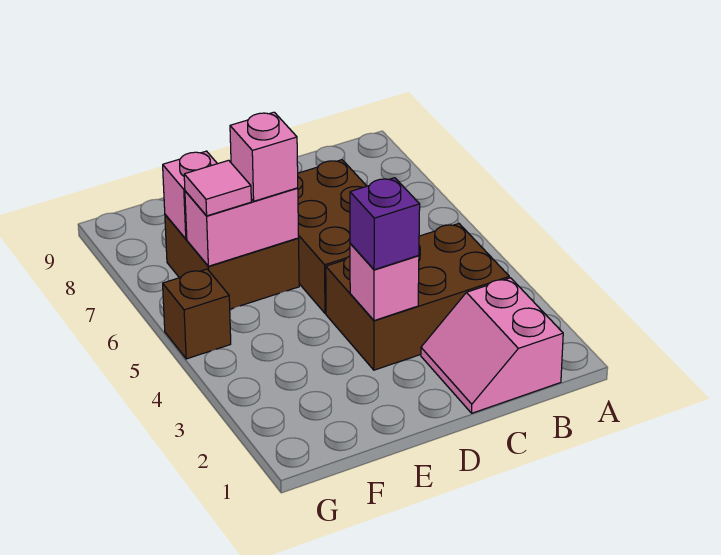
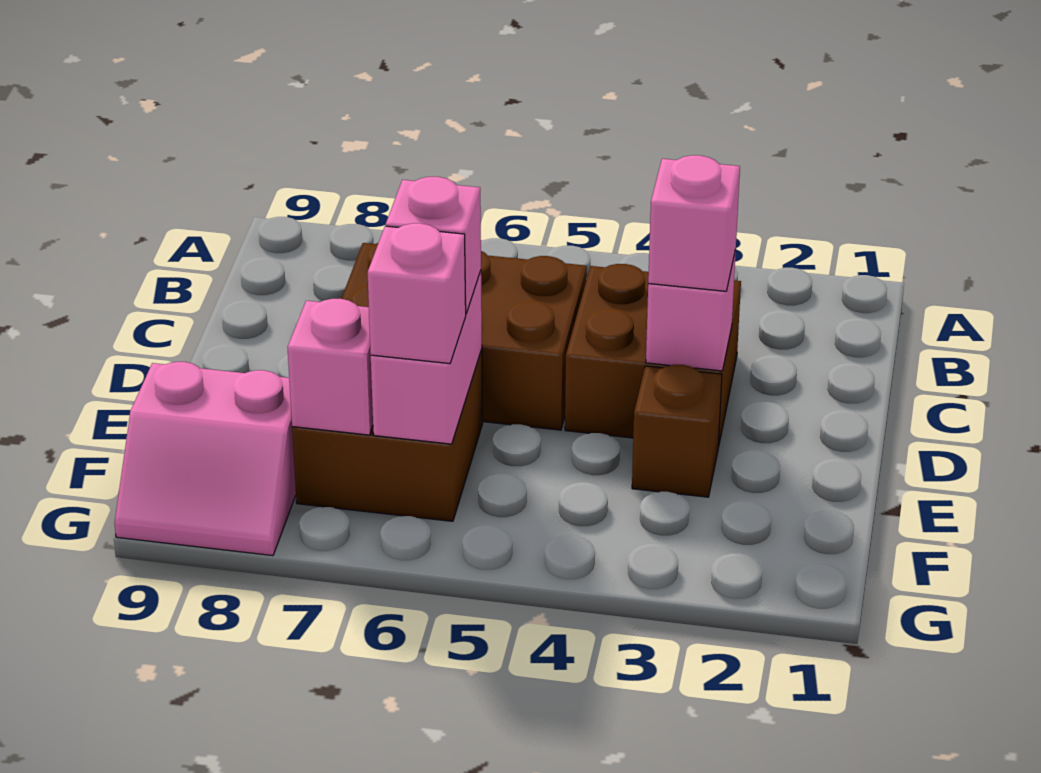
pink slope B1:C2 level 1 top B -> pink slope F8:G9 level 1 top F
brown brick B3:D4 level 1 -> brown brick C3:D4 level 1
purple brick D3 level 3 -> pink brick D3 level 3
pink tile F6 level 3 -> pink brick F6 level 3
brown brick G5 level 1 -> brown brick E3 level 1

